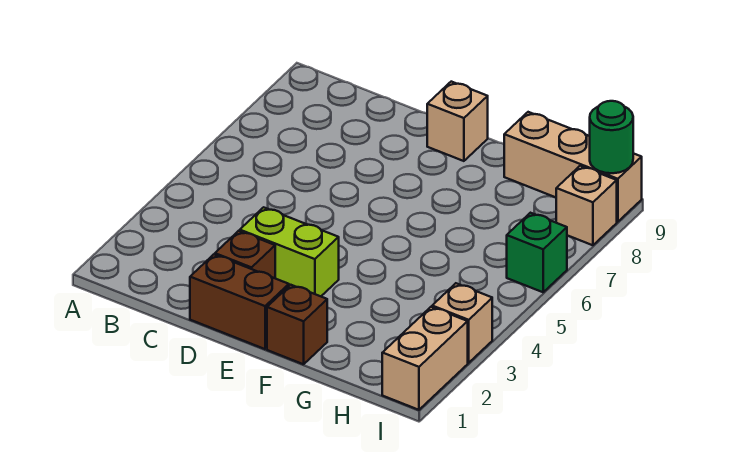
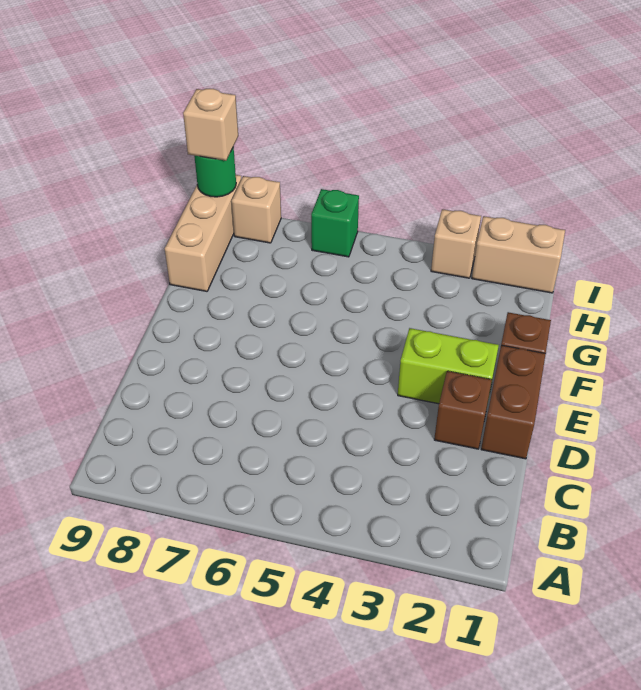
lime brick D3:E3 level 1 -> lime brick E2:E3 level 1
tan brick E9 level 1 -> tan brick I9 level 3

